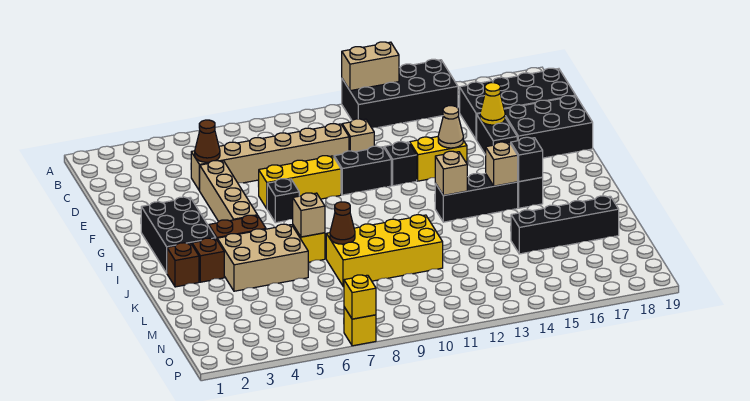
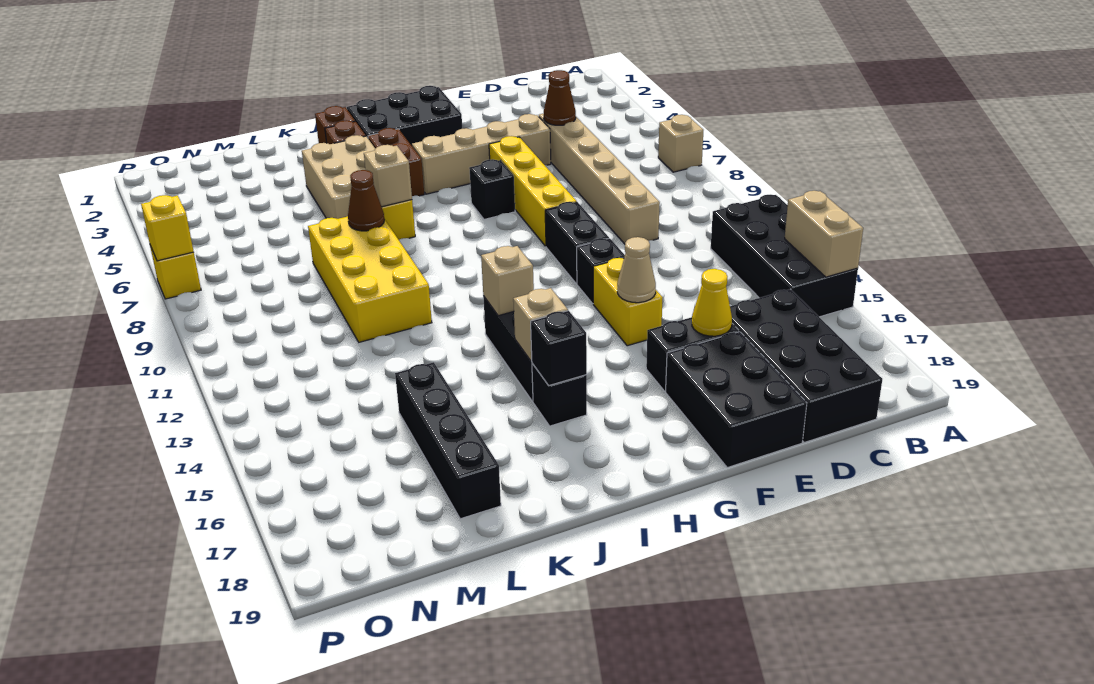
tan brick A12:A13 level 2 -> tan brick A14:A15 level 2
tan brick D11 level 1 -> tan brick A7 level 1
yellow brick F7:F9 level 1 -> yellow brick F6:F9 level 1

